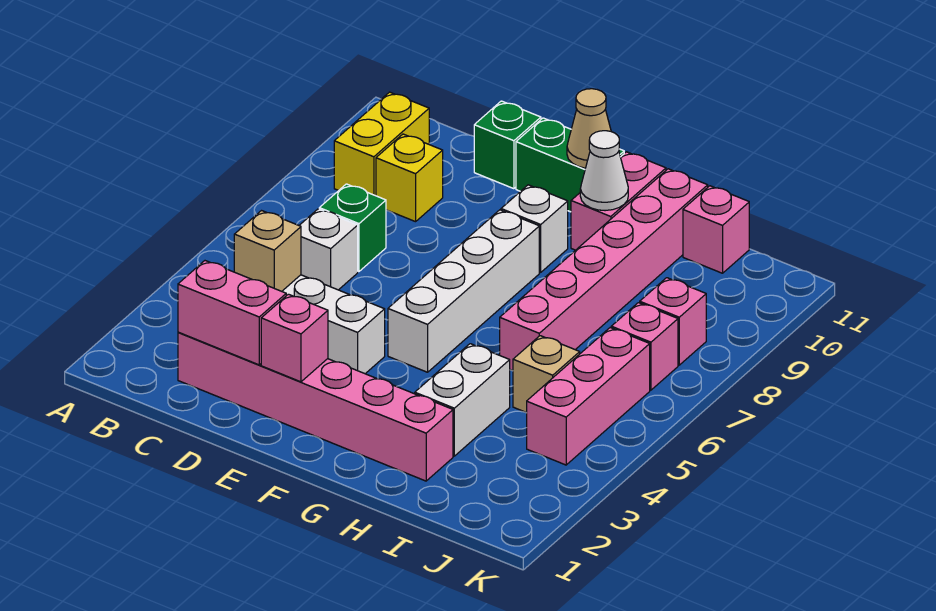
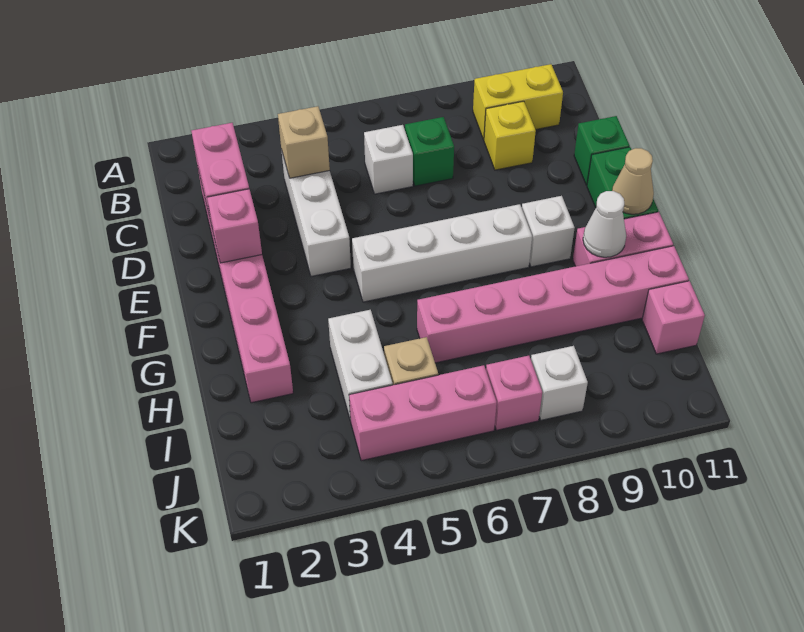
white brick H3:H4 level 1 -> white brick H4:I4 level 1
pink brick J8 level 1 -> white brick J8 level 1

